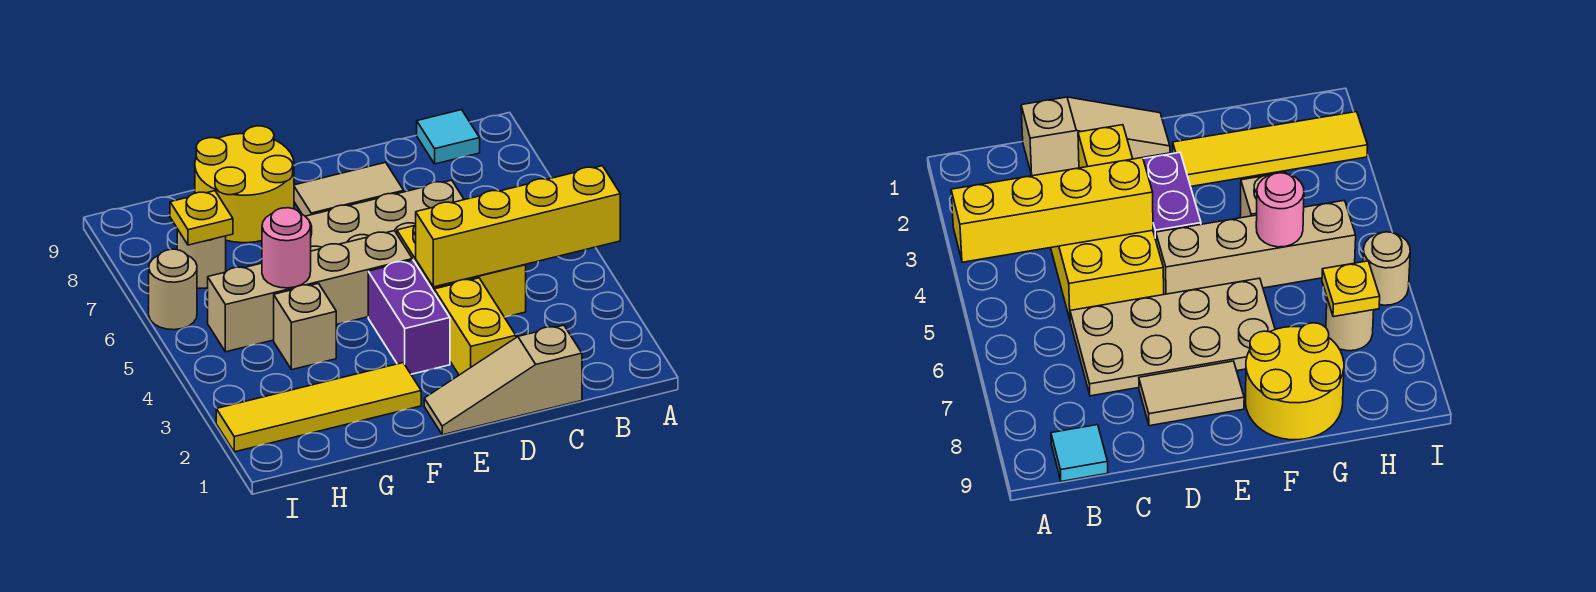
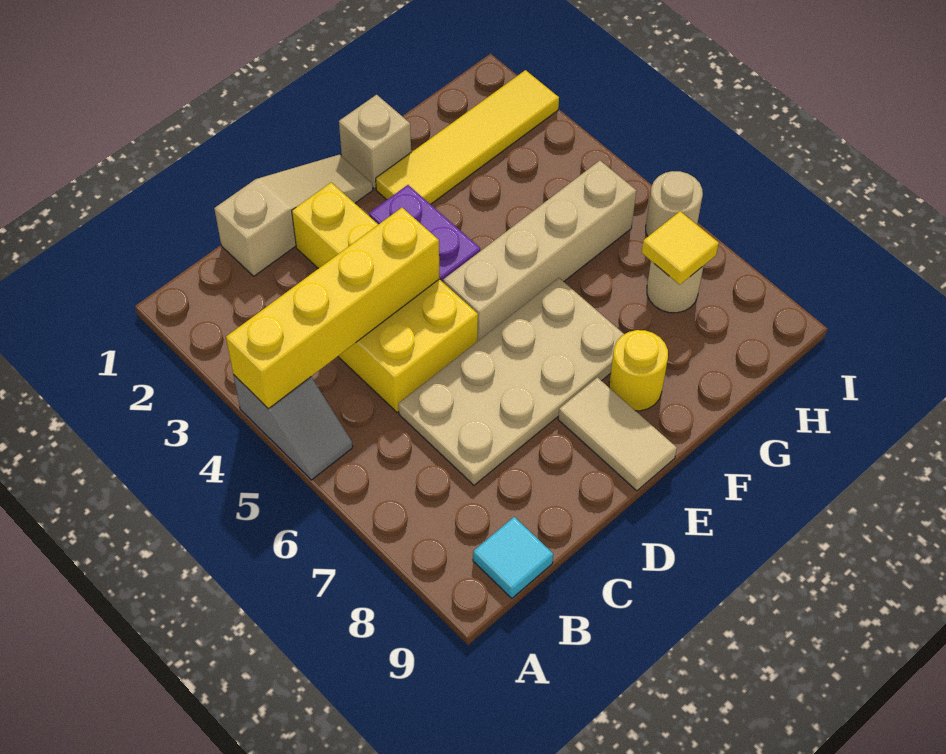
none -> grey slope A4:A5 level 1 top 4
tan tile D8:E8 level 1 -> tan tile E8:E9 level 1
yellow round brick F8:G9 level 1 -> yellow round brick F8 level 1
tan brick G4 level 1 -> tan brick F1 level 1
pink round brick G5 level 2 -> none
yellow plate H7 level 2 -> yellow tile H7 level 2

